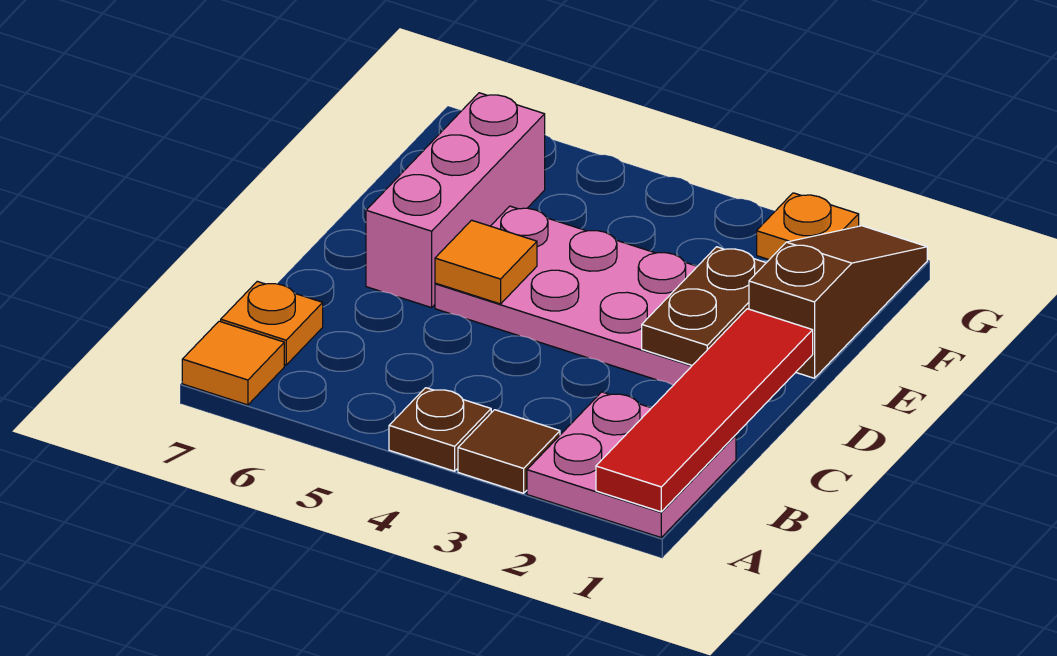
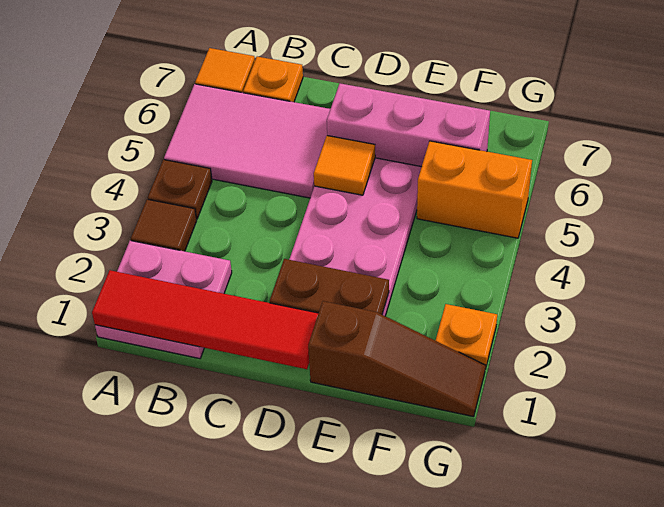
none -> pink tile A5:C6 level 1
none -> orange brick F5:G5 level 1

